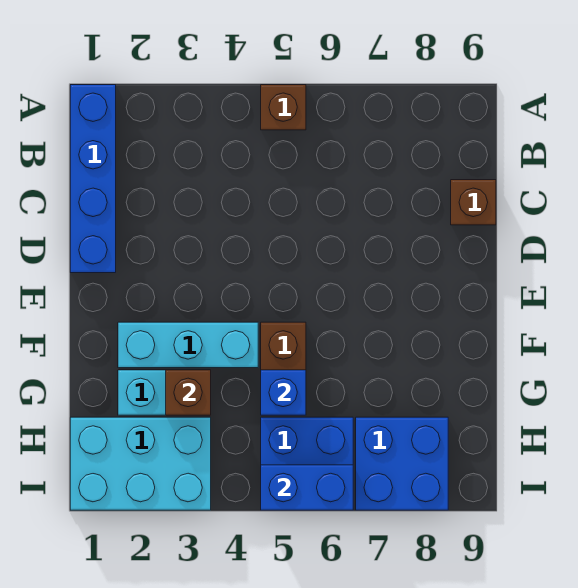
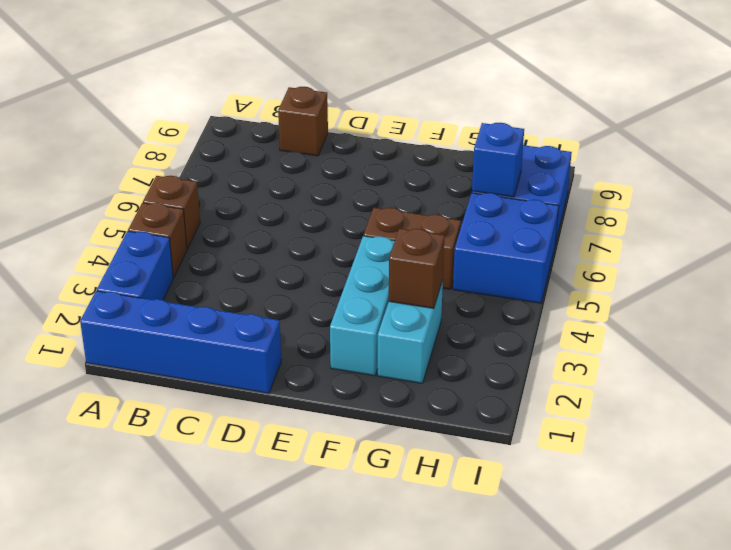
none -> brown brick A4 level 1
blue brick G5 level 2 -> blue brick H7 level 2
cyan brick H1:I3 level 1 -> none
blue brick I5:I6 level 2 -> blue brick A2:A3 level 1

